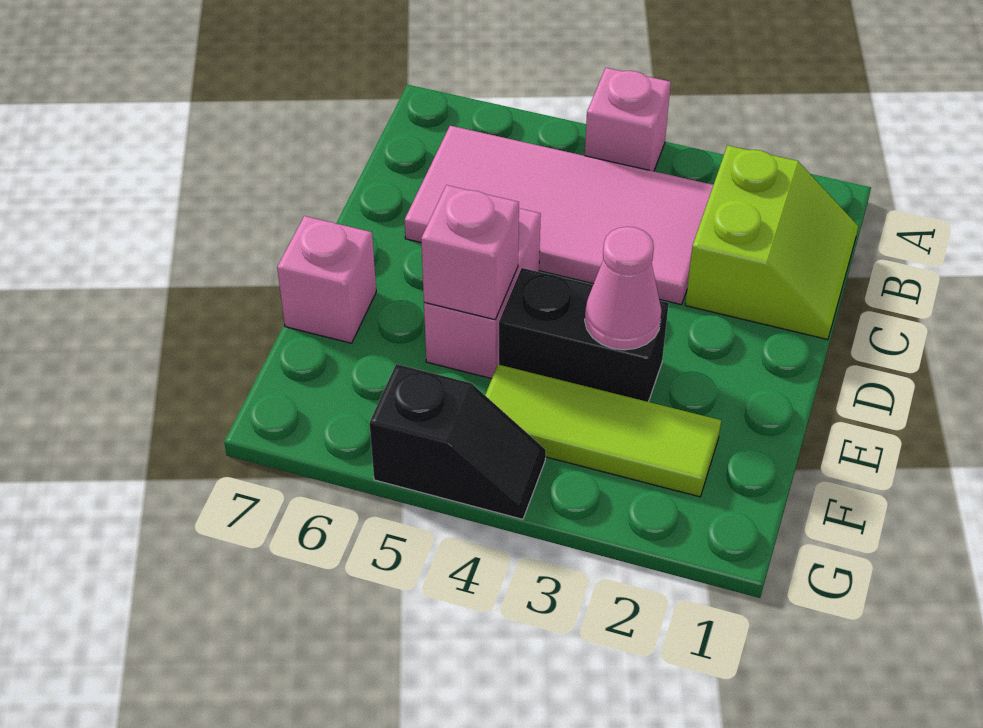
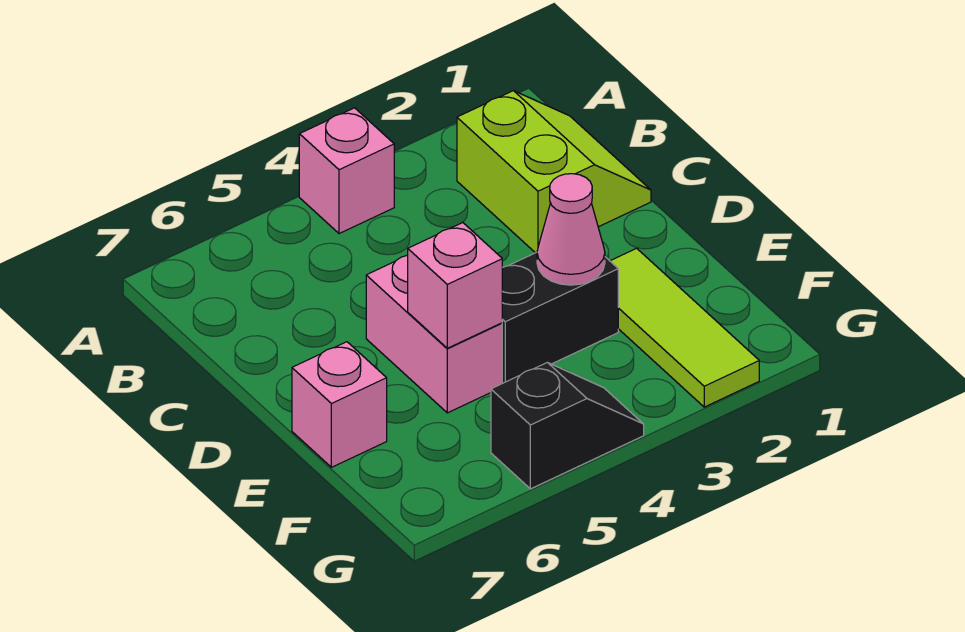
pink tile B3:C6 level 1 -> none
lime tile F2:F4 level 1 -> lime tile E2:G2 level 1

